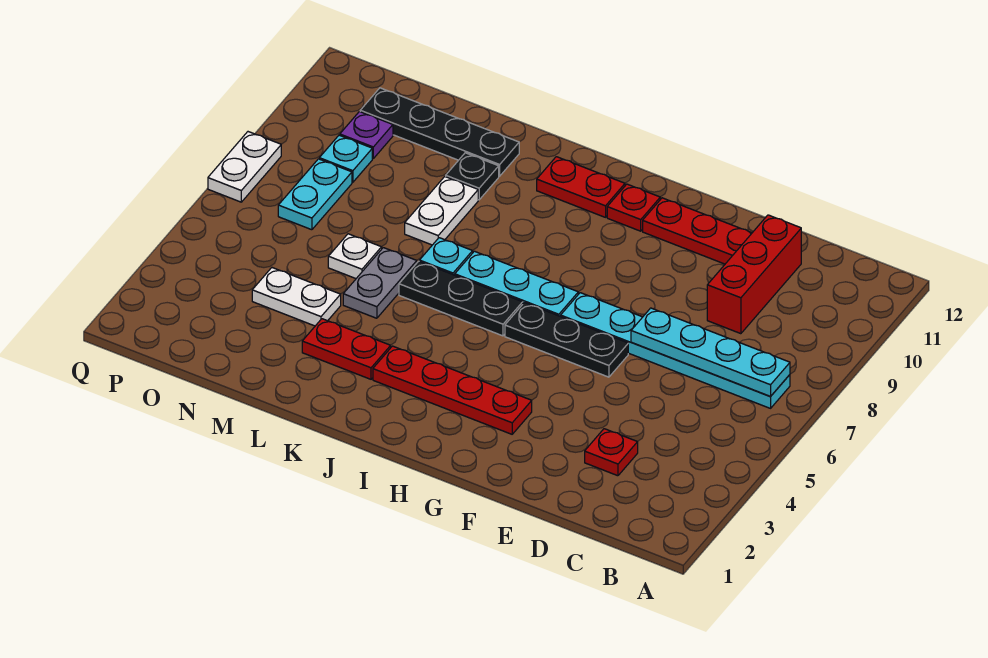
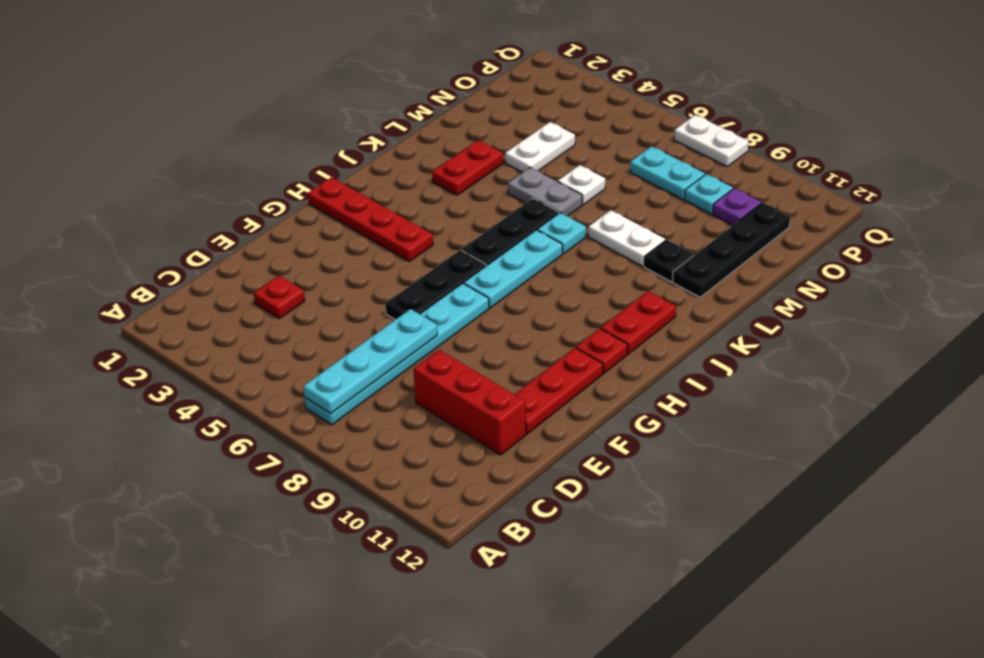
red plate G3:J3 level 1 -> red plate H1:H4 level 1

